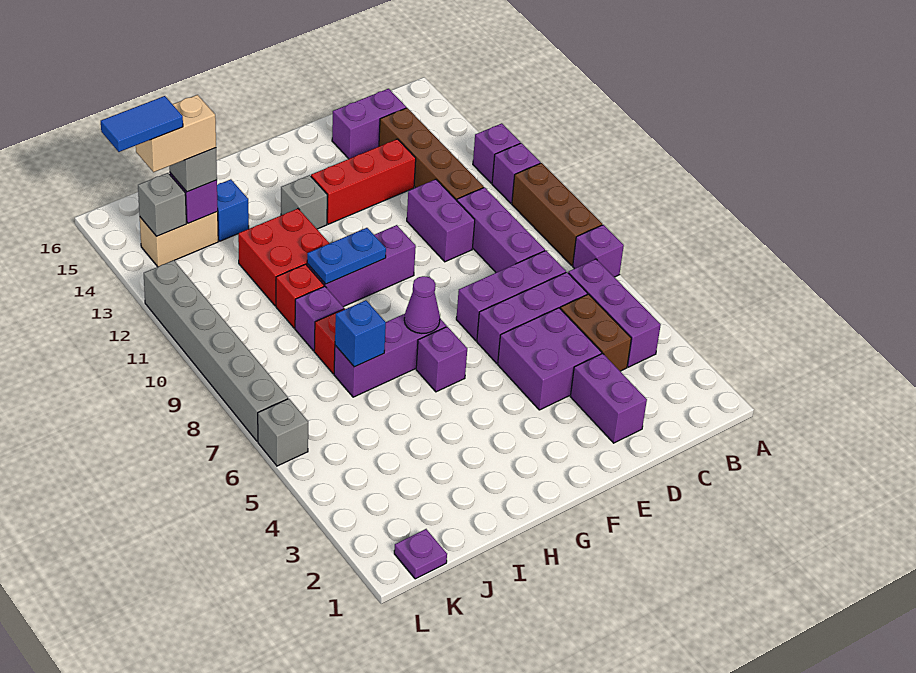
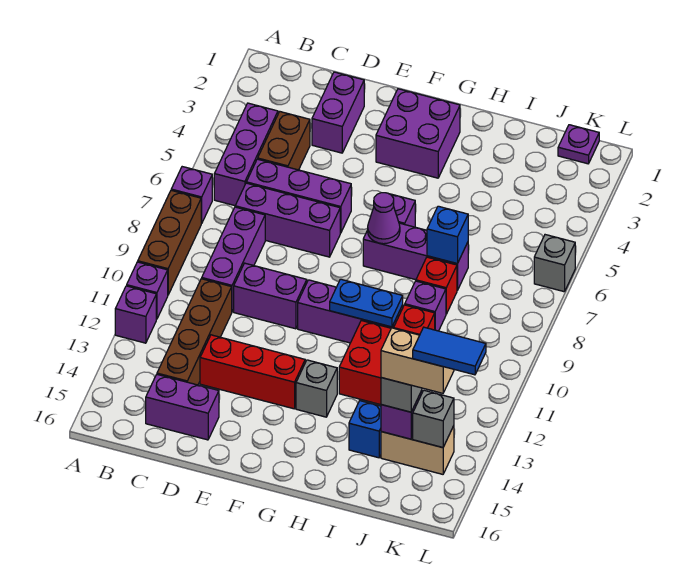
purple brick D4:E5 level 1 -> purple brick F2:G3 level 1
purple brick D10:D11 level 1 -> purple brick D10:E10 level 1
grey brick L7:L12 level 1 -> none

